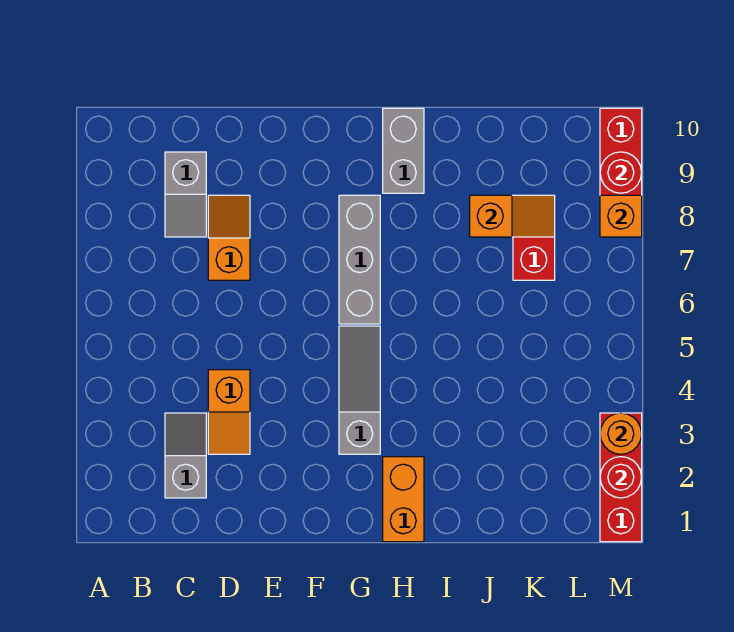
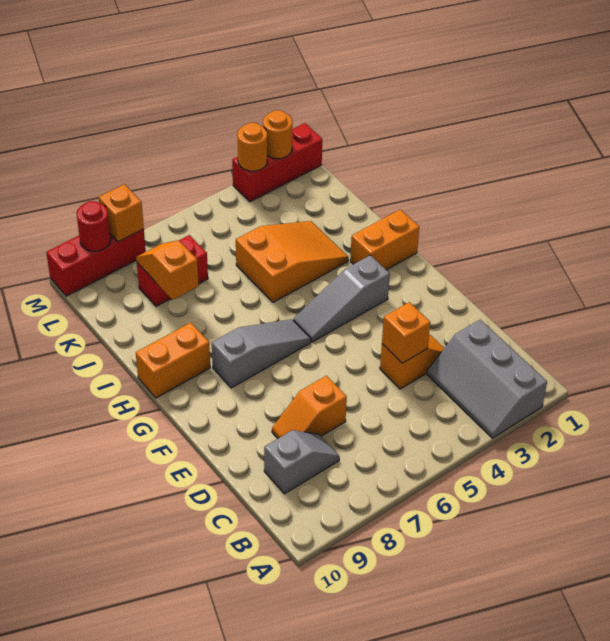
grey slope C2:C3 level 1 top 2 -> grey slope A2:C3 level 1 top 2
none -> orange brick D4 level 2
grey brick G6:G8 level 1 -> grey slope G6:G8 level 1 top 8
grey brick H9:H10 level 1 -> orange brick H9:H10 level 1
none -> orange slope I3:J5 level 1 top 5
red round brick M2 level 2 -> orange round brick M2 level 2

